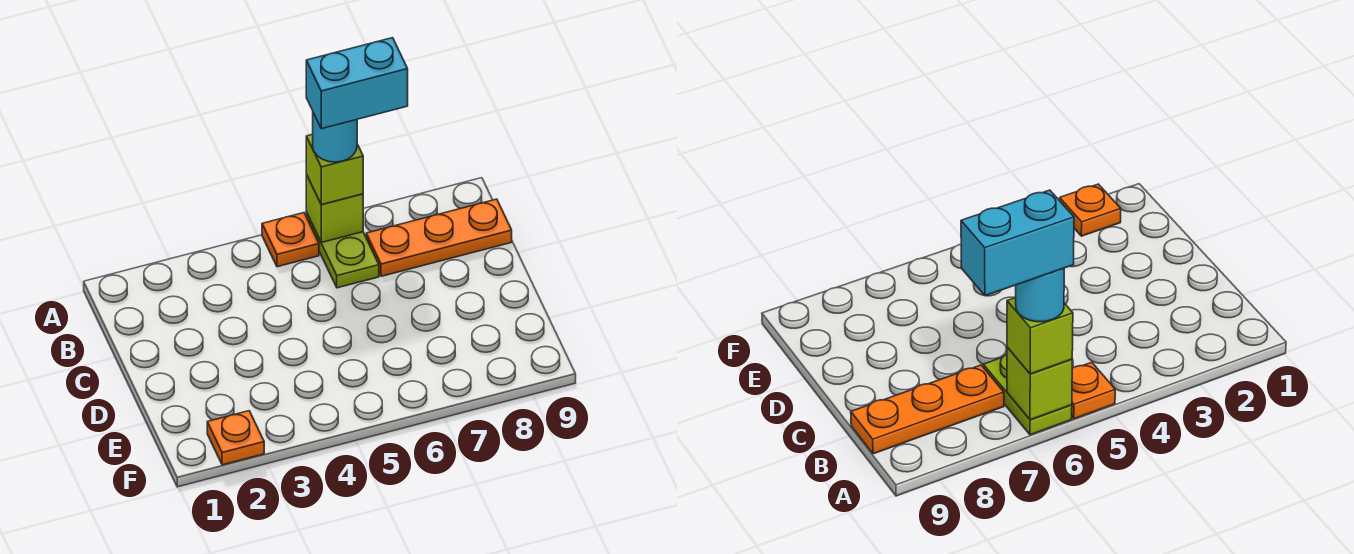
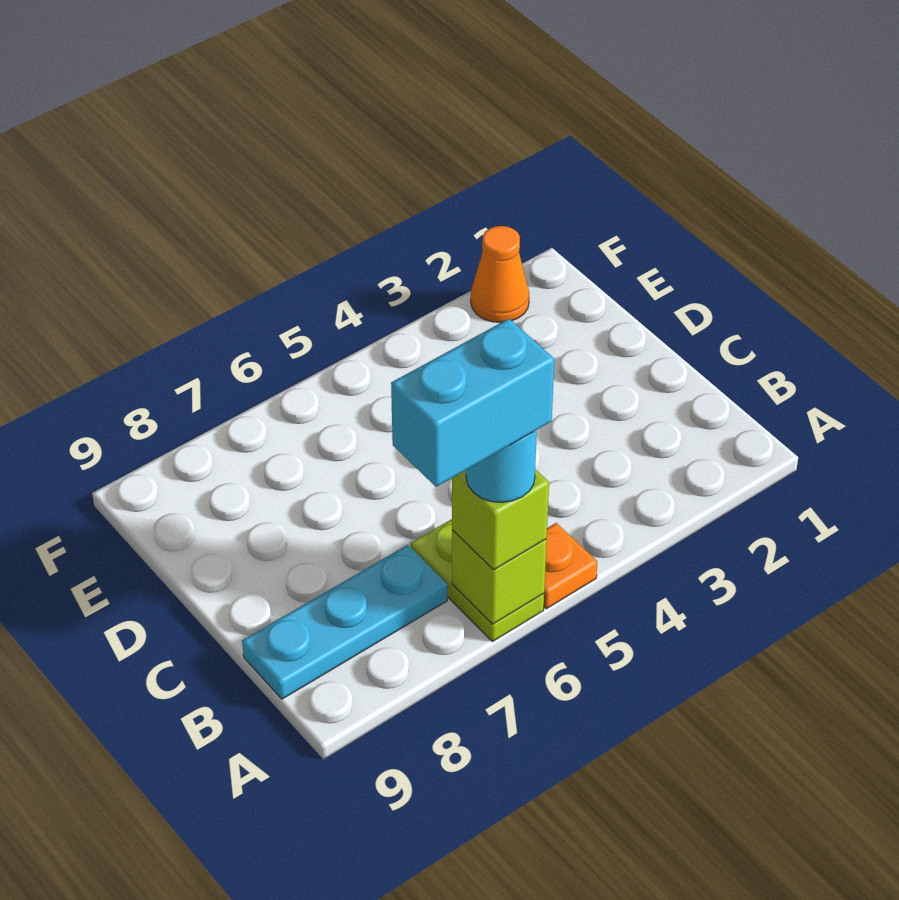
orange plate B7:B9 level 1 -> cyan plate B7:B9 level 1
orange plate F2 level 1 -> orange cone F2 level 1

